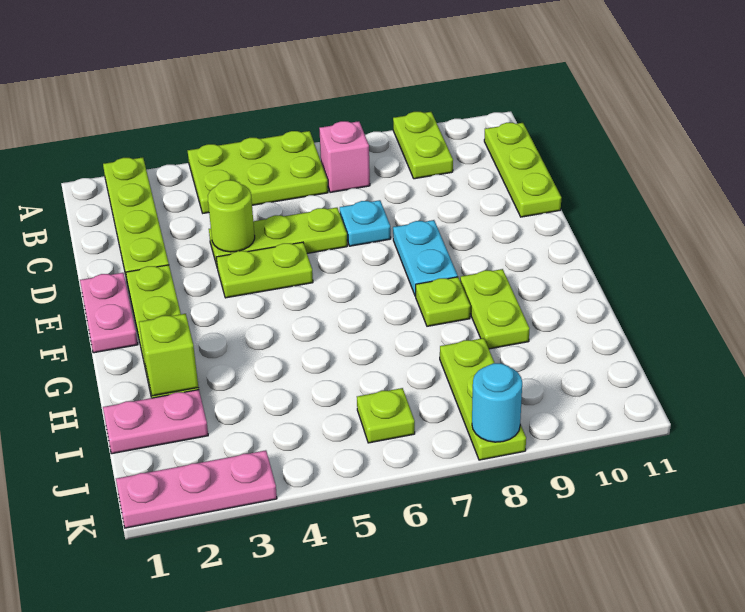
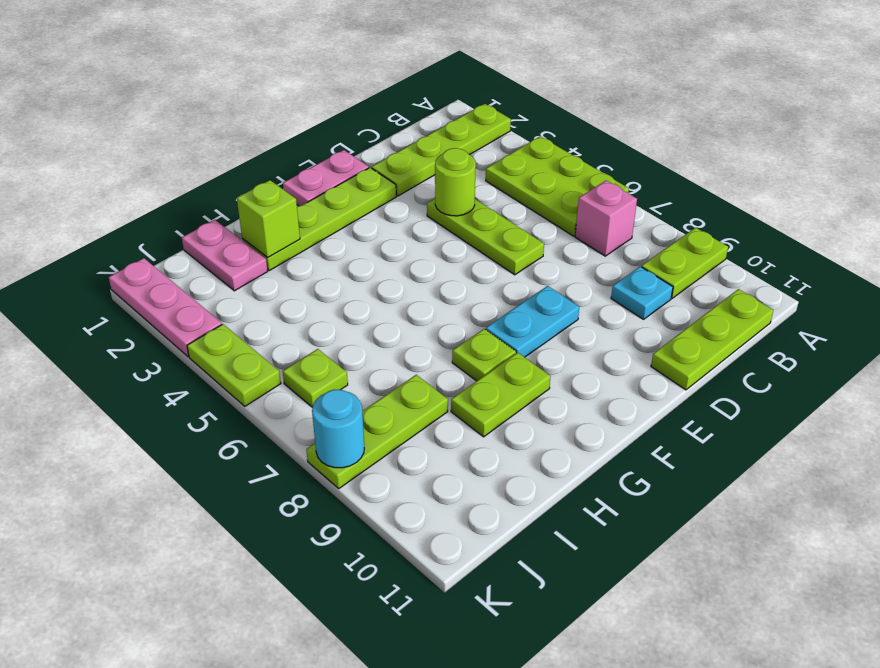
cyan plate D7 level 1 -> cyan plate C9 level 1
lime plate E4:E5 level 1 -> lime plate K4:K5 level 1

